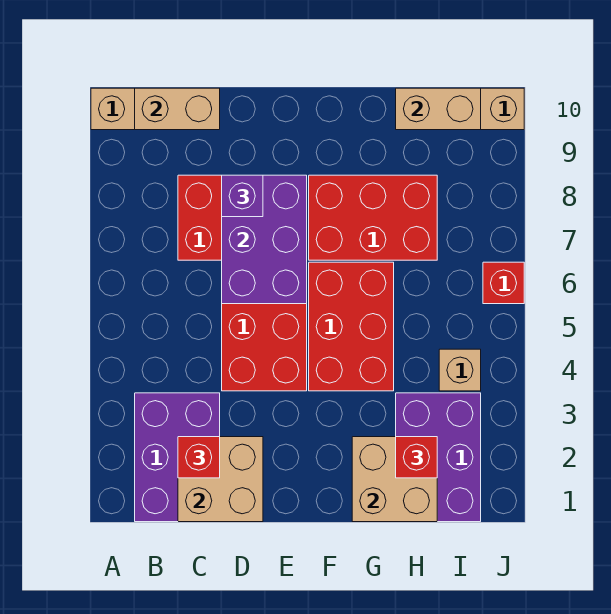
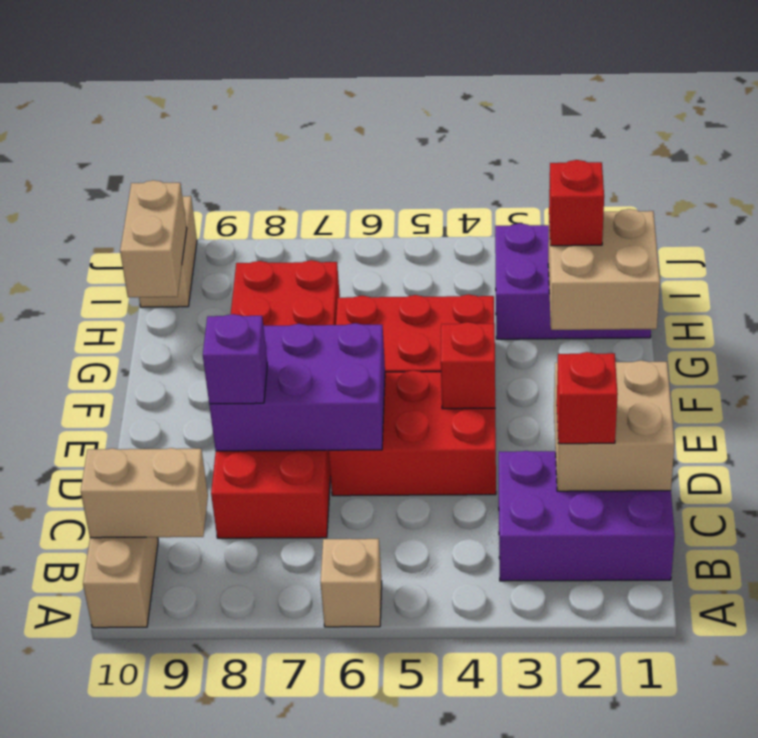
tan brick B10:C10 level 2 -> tan brick B9:B10 level 2
tan brick I4 level 1 -> tan brick A6 level 1
red brick J6 level 1 -> red brick E4 level 2

